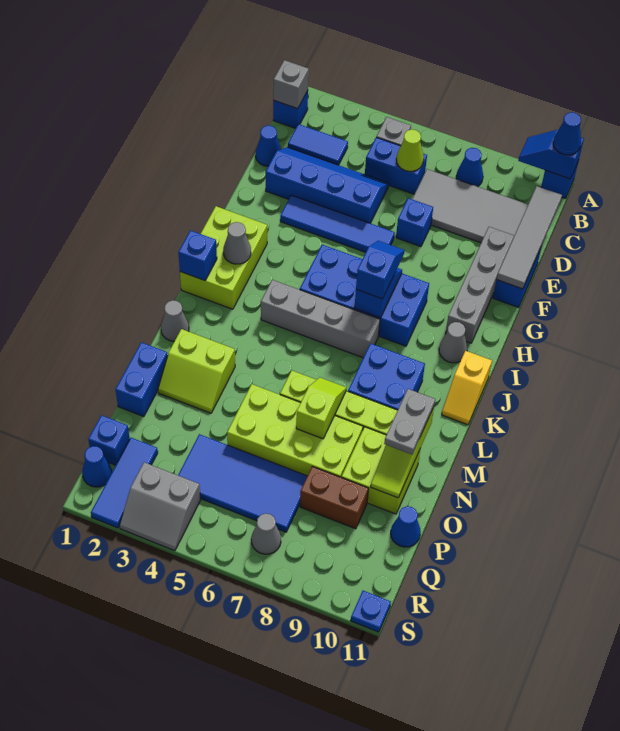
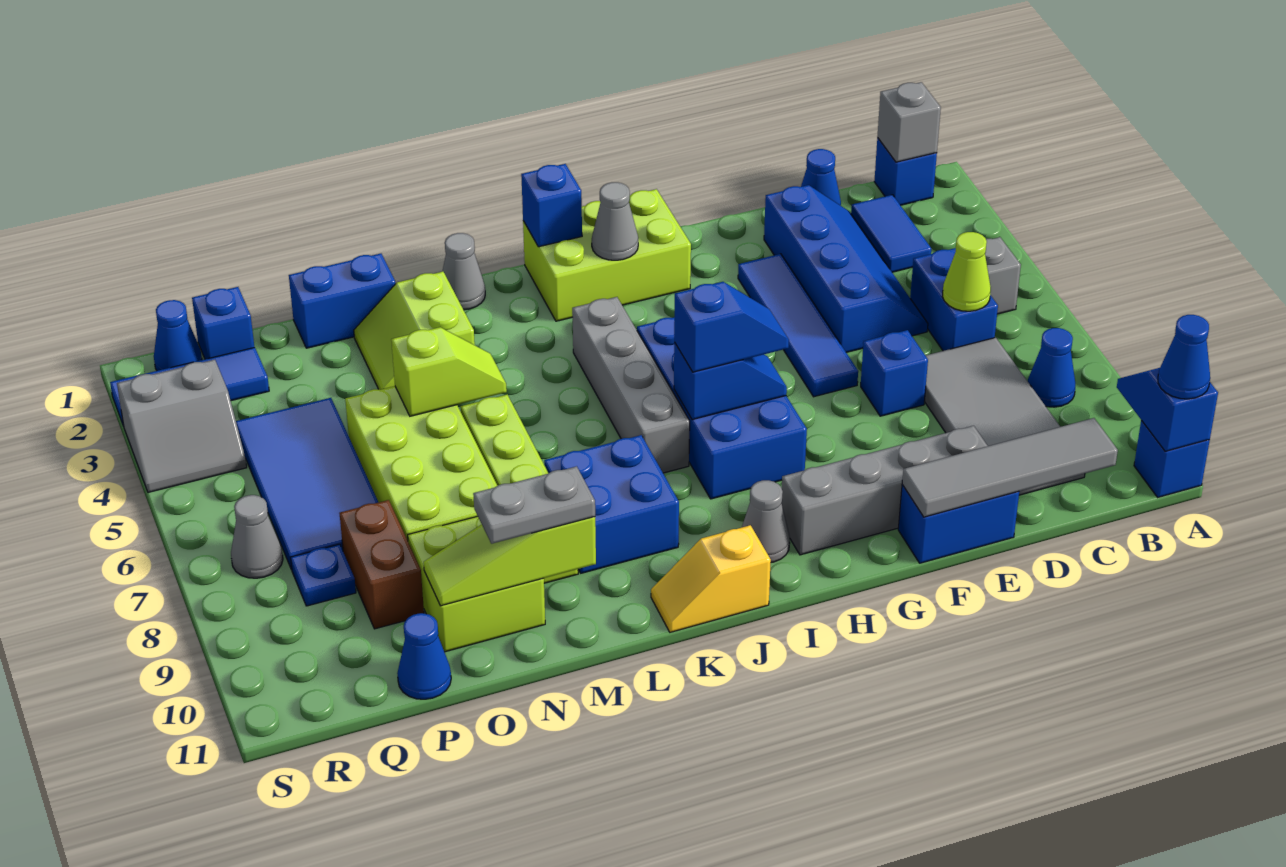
lime slope M7:N7 level 2 top N -> lime slope M5:N5 level 2 top N
grey slope R3:S4 level 1 top R -> grey slope R3:S4 level 1 top 3
blue plate S11 level 1 -> blue plate Q8 level 1

